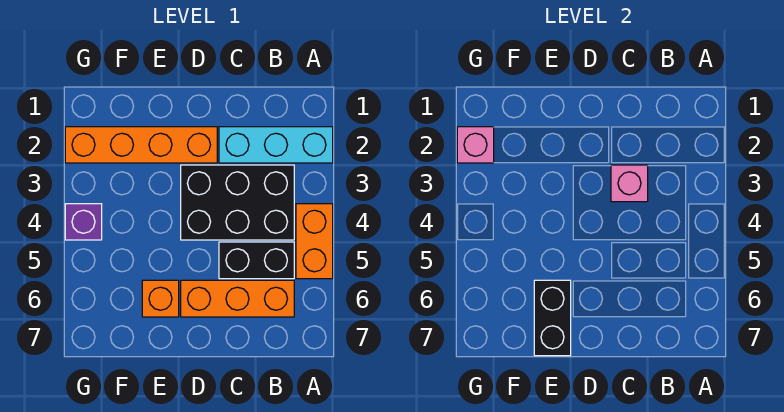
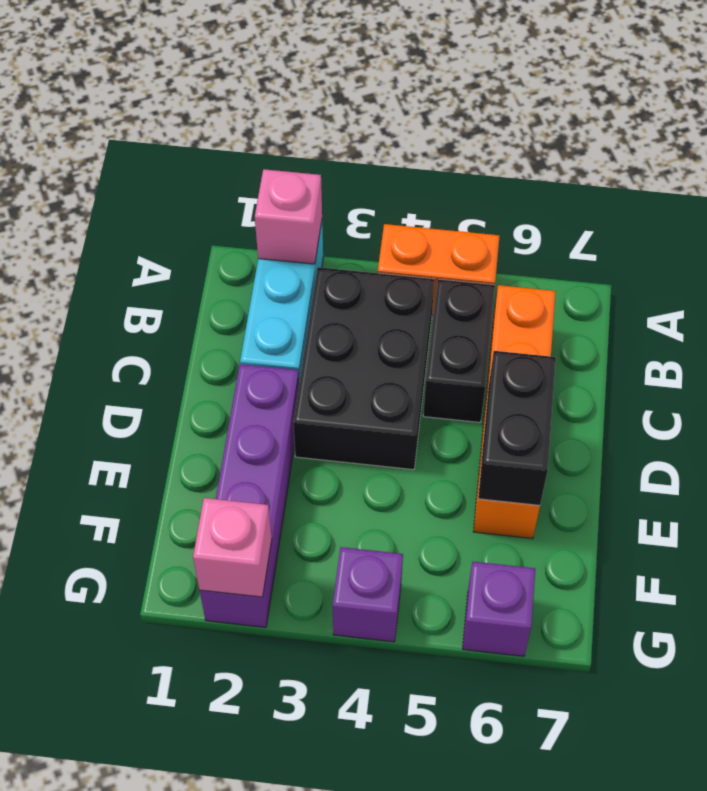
pink brick C3 level 2 -> pink brick A2 level 2
orange brick D2:G2 level 1 -> purple brick D2:G2 level 1
black brick E6:E7 level 2 -> black brick D6:E6 level 2
none -> purple brick G6 level 1

